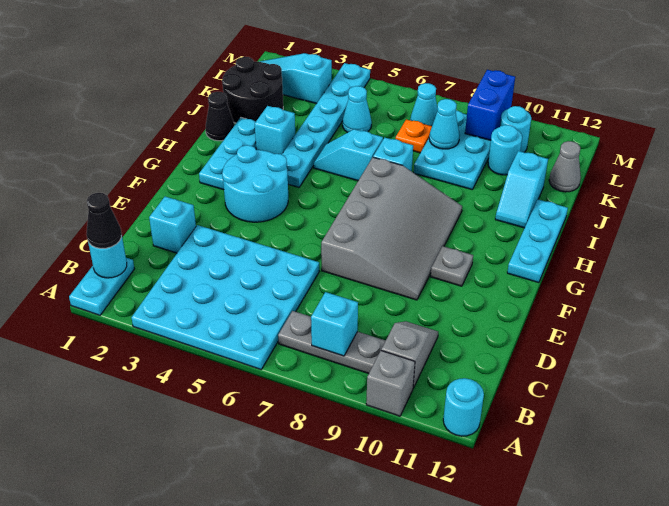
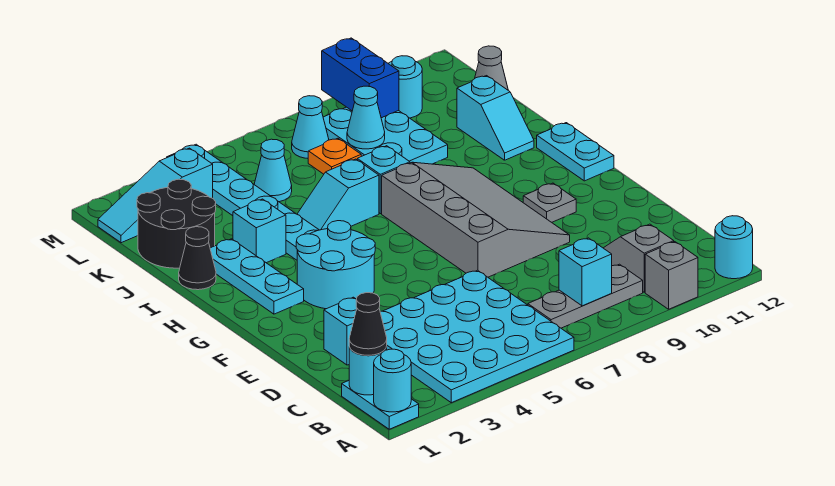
cyan plate G12:I12 level 1 -> cyan plate G12:H12 level 1
cyan round brick K10 level 1 -> cyan round brick A1 level 2

